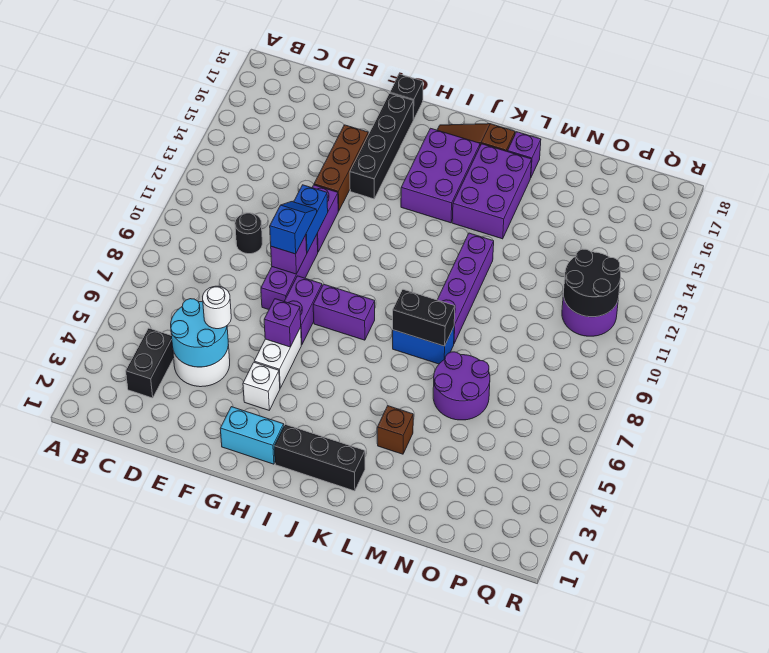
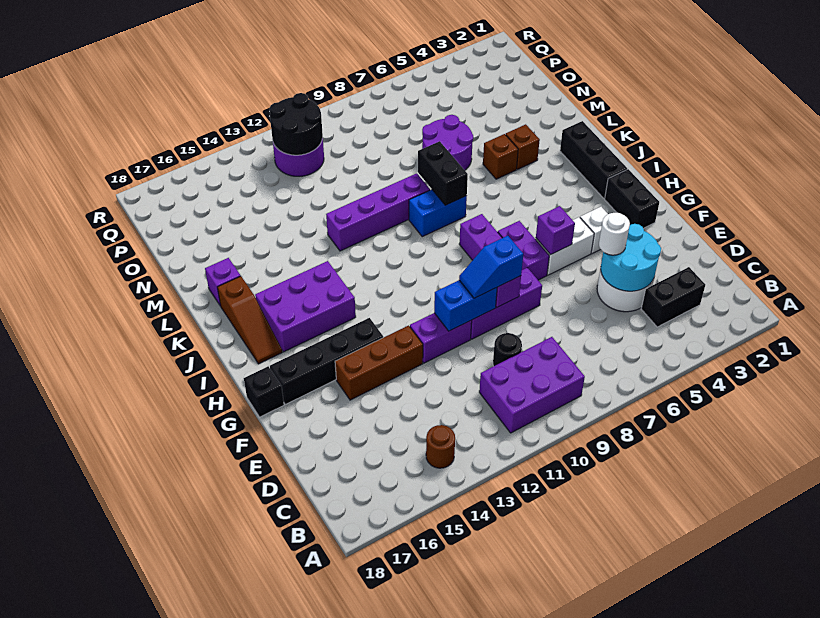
none -> brown round brick B14 level 1
cyan brick G2:H2 level 1 -> black brick G2:H2 level 1
purple brick G7:G8 level 1 -> purple brick G7:H7 level 1
blue brick K8:L8 level 1 -> blue brick K8:K9 level 1
purple brick K14:L16 level 1 -> purple brick B9:C11 level 1
none -> brown brick L5 level 1

